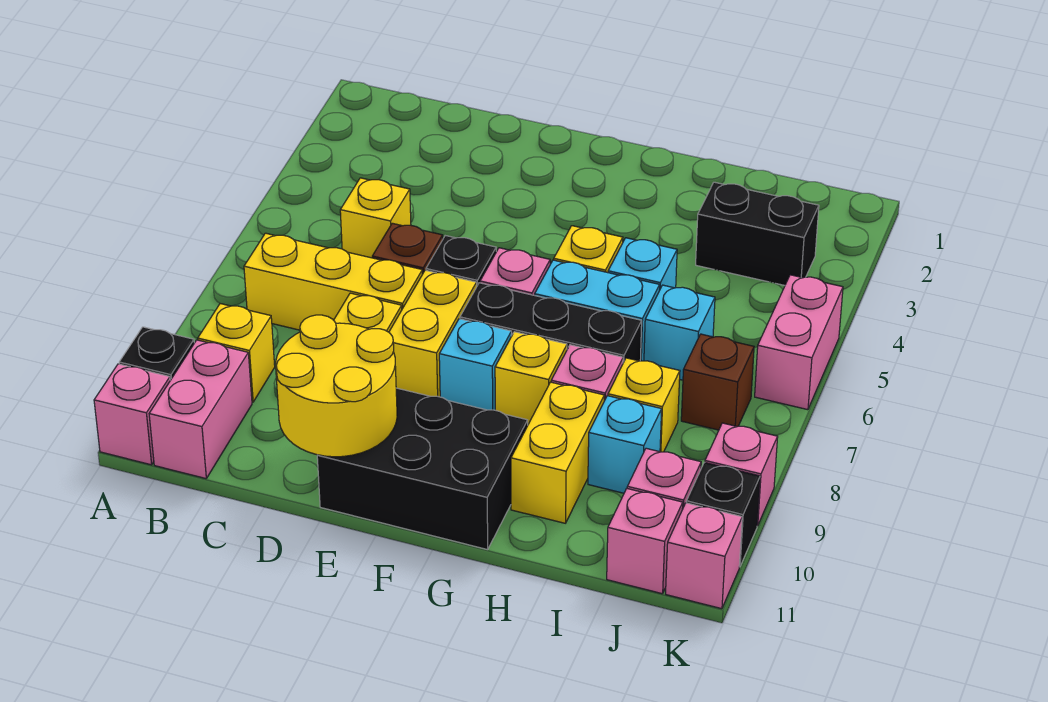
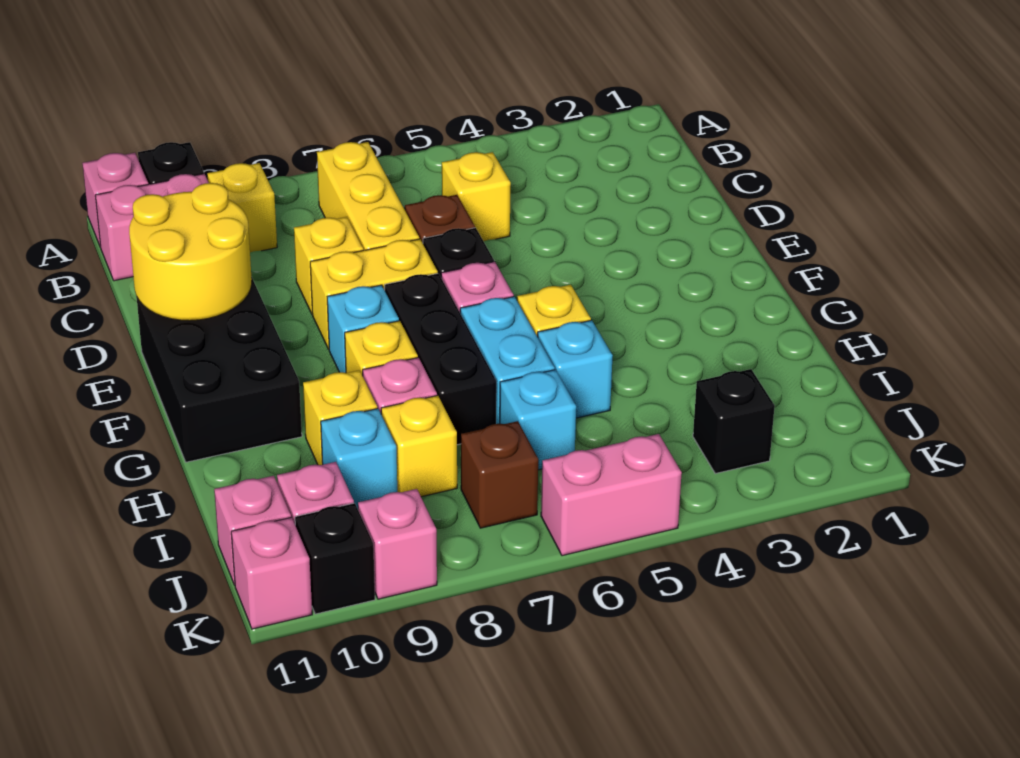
yellow brick H9:H10 level 1 -> yellow brick H9 level 1
black brick I3:J3 level 1 -> black brick J3 level 1

